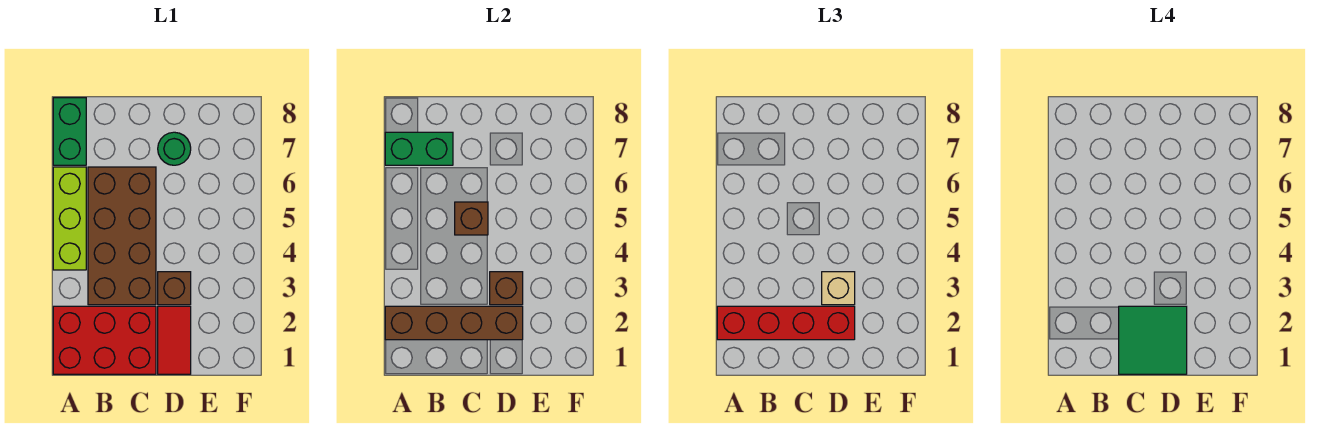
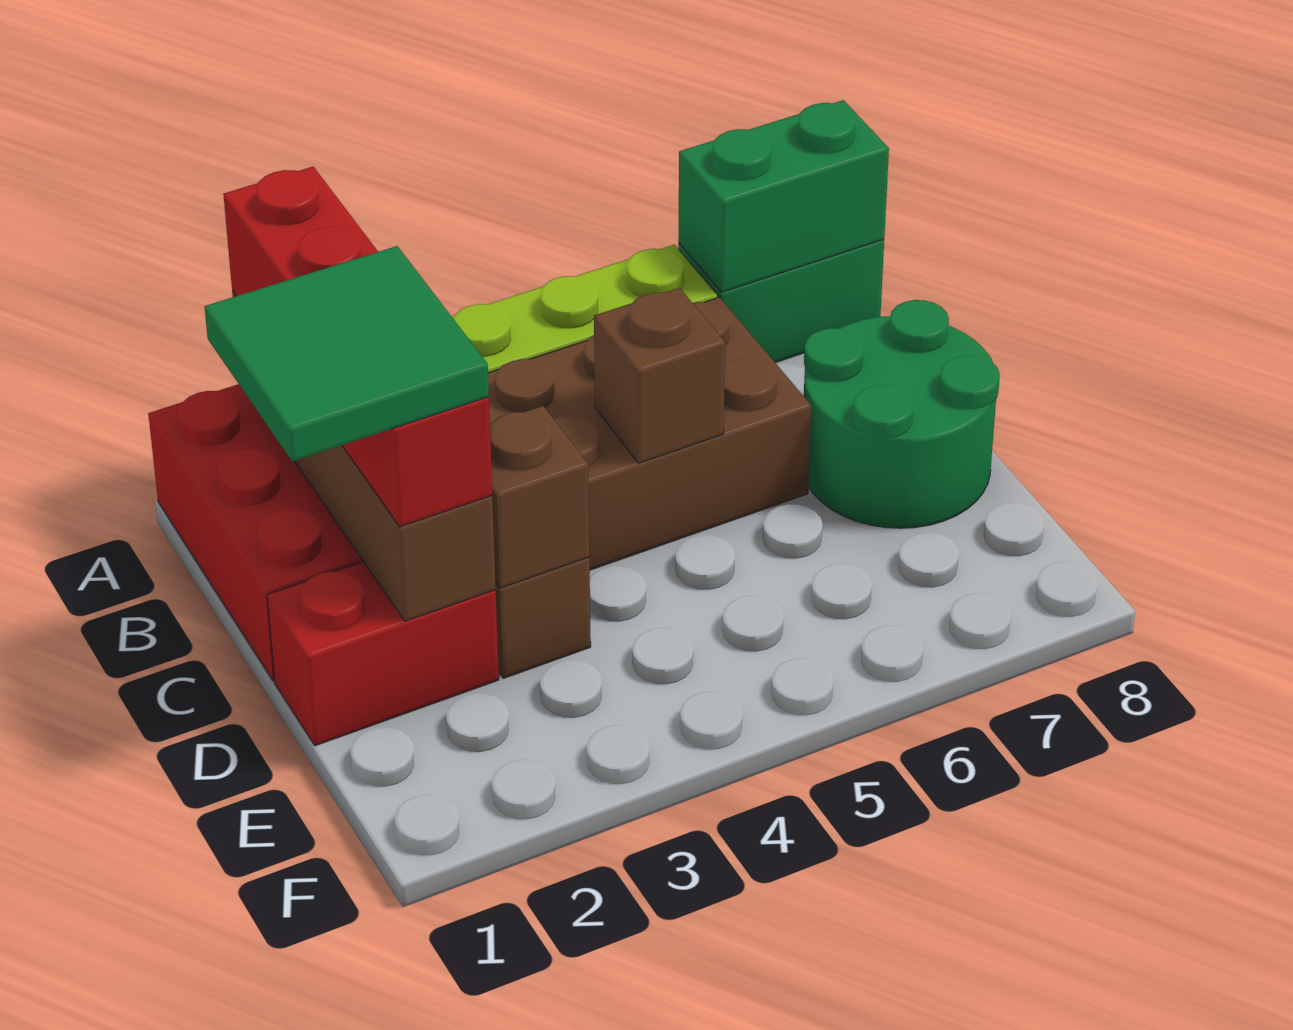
green brick A7:B7 level 2 -> green brick A7:A8 level 2
red tile D1:D2 level 1 -> red brick D1:D2 level 1
tan brick D3 level 3 -> none
green round brick D7 level 1 -> green round brick C7:D8 level 1

